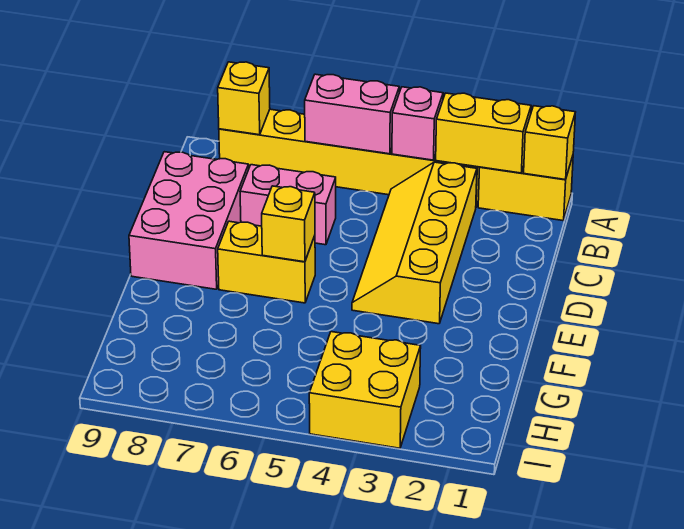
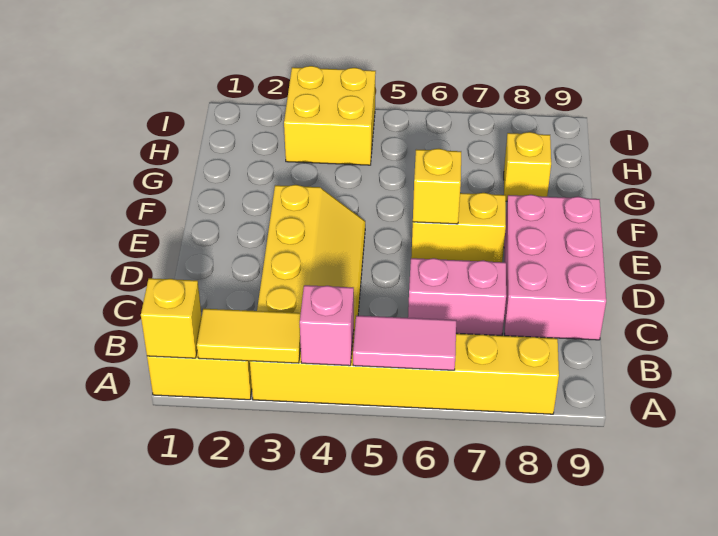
yellow brick A2:A3 level 2 -> yellow tile A2:A3 level 2
pink brick A5:A6 level 2 -> pink tile A5:A6 level 2
yellow brick A8 level 2 -> yellow brick G8 level 1

